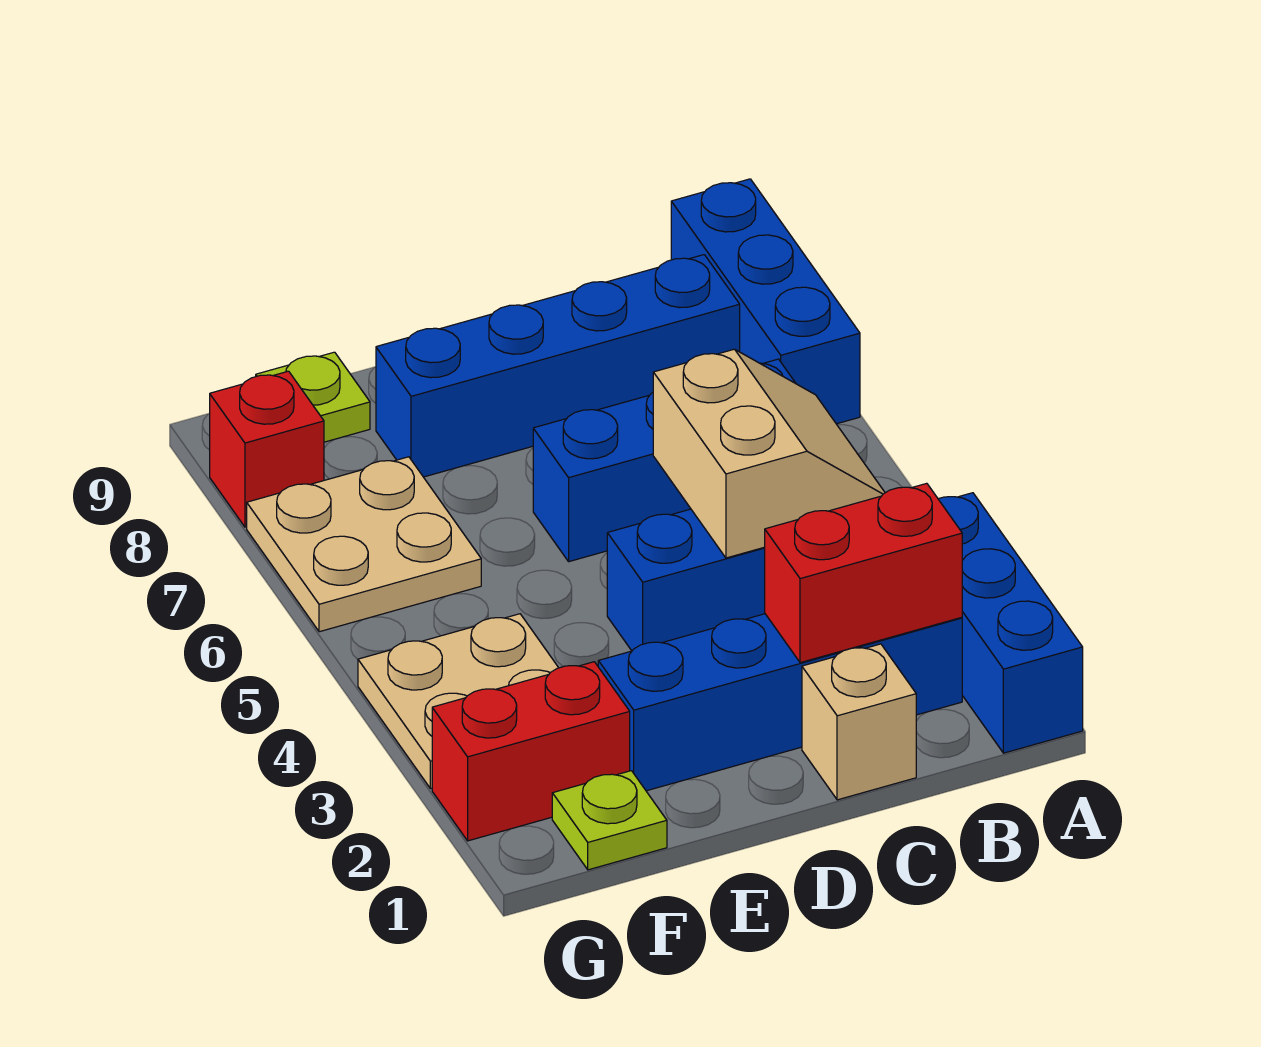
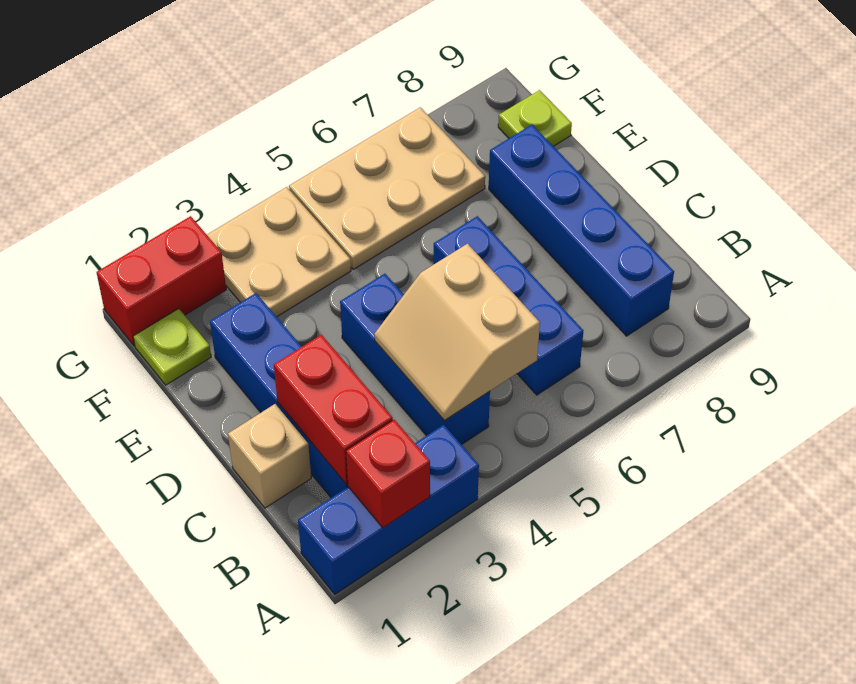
blue brick A7:A9 level 1 -> none
tan slope B4:C5 level 2 top C -> tan slope B4:C5 level 2 top 5
red brick F2:G2 level 1 -> red brick G1:G2 level 1
tan plate F6:G7 level 1 -> tan plate F5:G7 level 1
red brick G8 level 1 -> red brick A2 level 2

